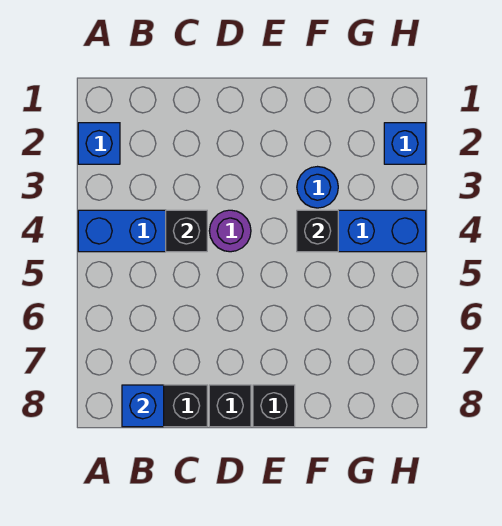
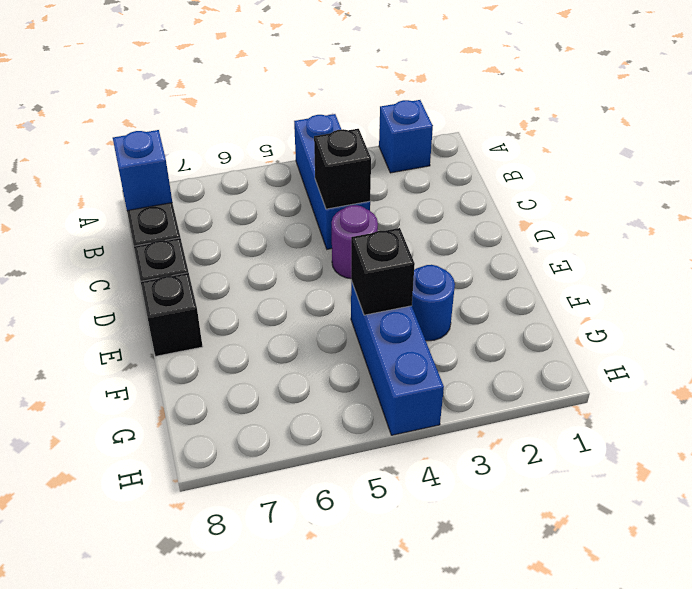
blue brick H2 level 1 -> none

